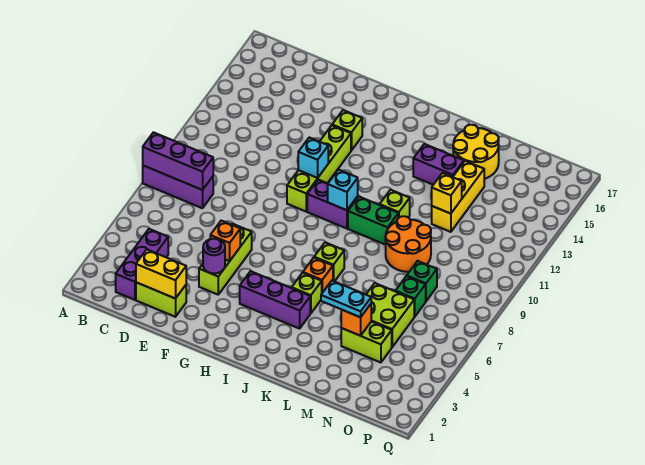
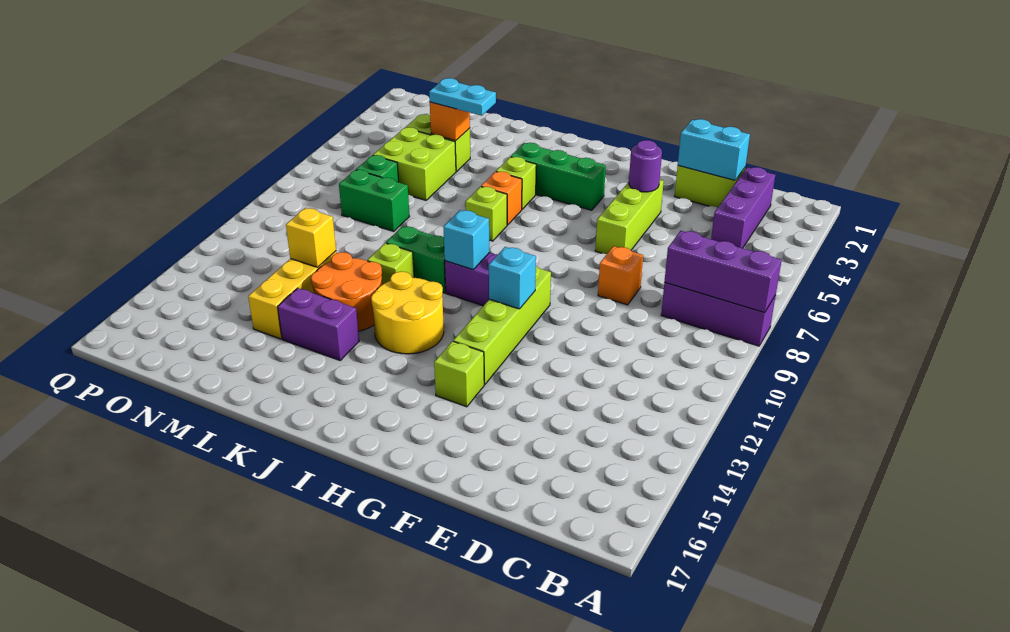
yellow brick D2:E2 level 2 -> cyan brick D2:E2 level 2
orange brick F5 level 2 -> orange brick E8 level 1
purple brick H4:J4 level 1 -> green brick H4:J4 level 1
orange round brick L9:M10 level 1 -> orange round brick K12:L13 level 1
yellow round brick L15:M16 level 1 -> yellow round brick I12:J13 level 1
green brick N8 level 1 -> green brick M8:N8 level 1

